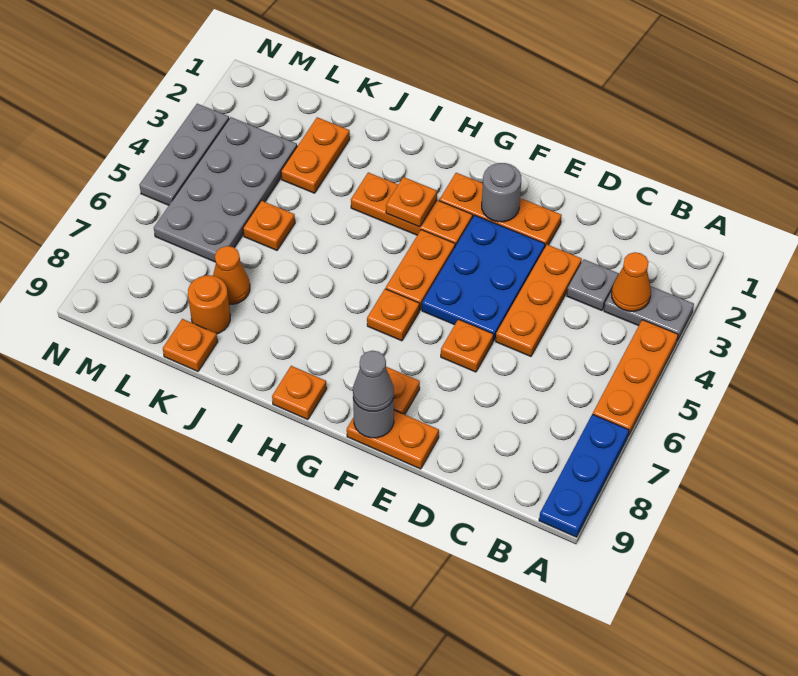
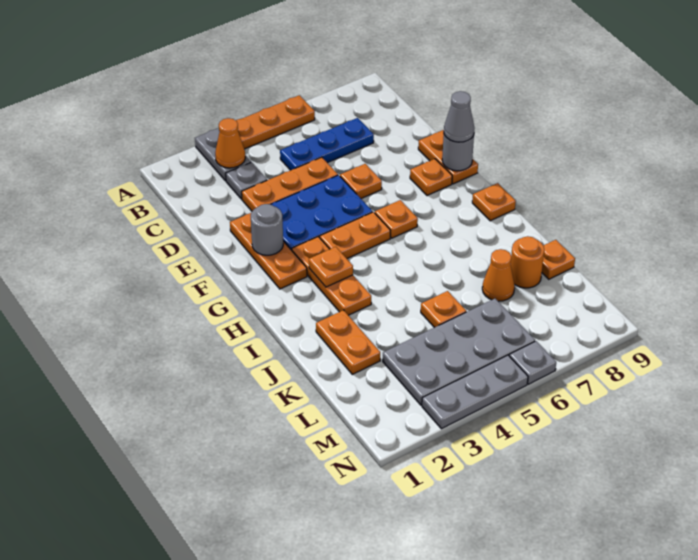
blue plate A7:A9 level 1 -> blue plate C5:C7 level 1
orange plate K2:K3 level 1 -> orange plate J2:K2 level 1
none -> grey plate N6 level 1

